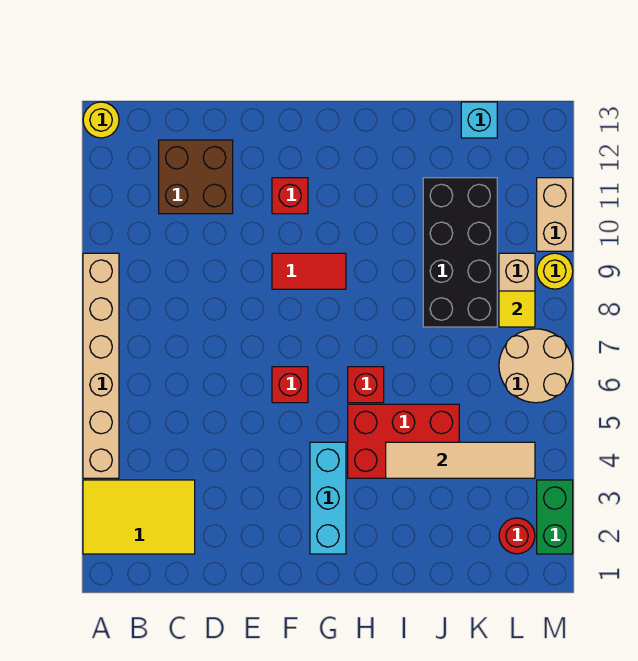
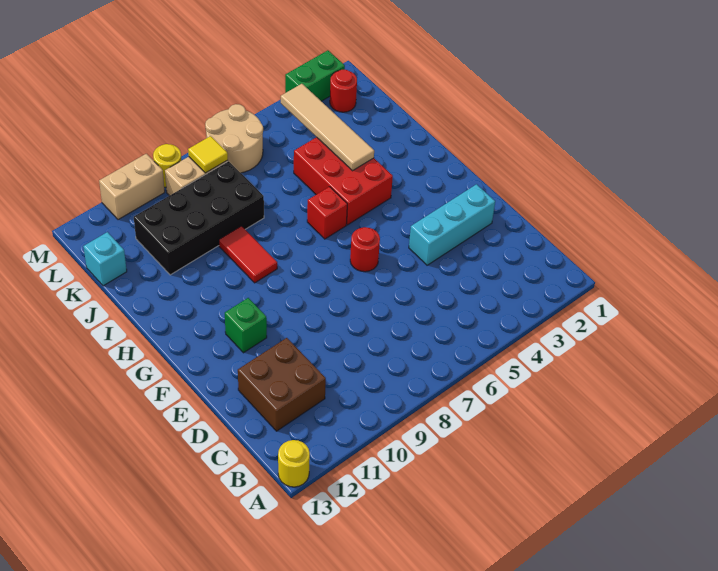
yellow tile A2:C3 level 1 -> none
tan brick A4:A9 level 1 -> none
red brick F6 level 1 -> red round brick F6 level 1
red tile F9:G9 level 1 -> red tile H9:I9 level 1
red brick F11 level 1 -> green brick F11 level 1
cyan brick G2:G4 level 1 -> cyan brick E2:E4 level 1

